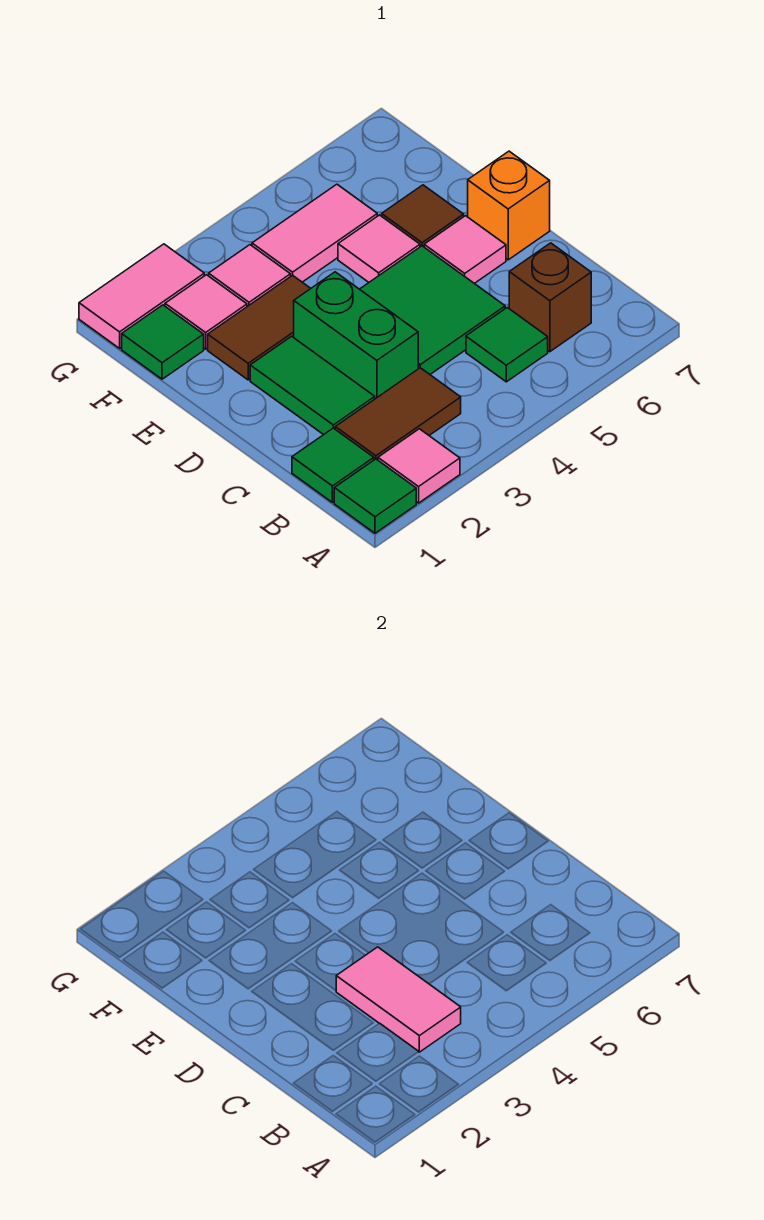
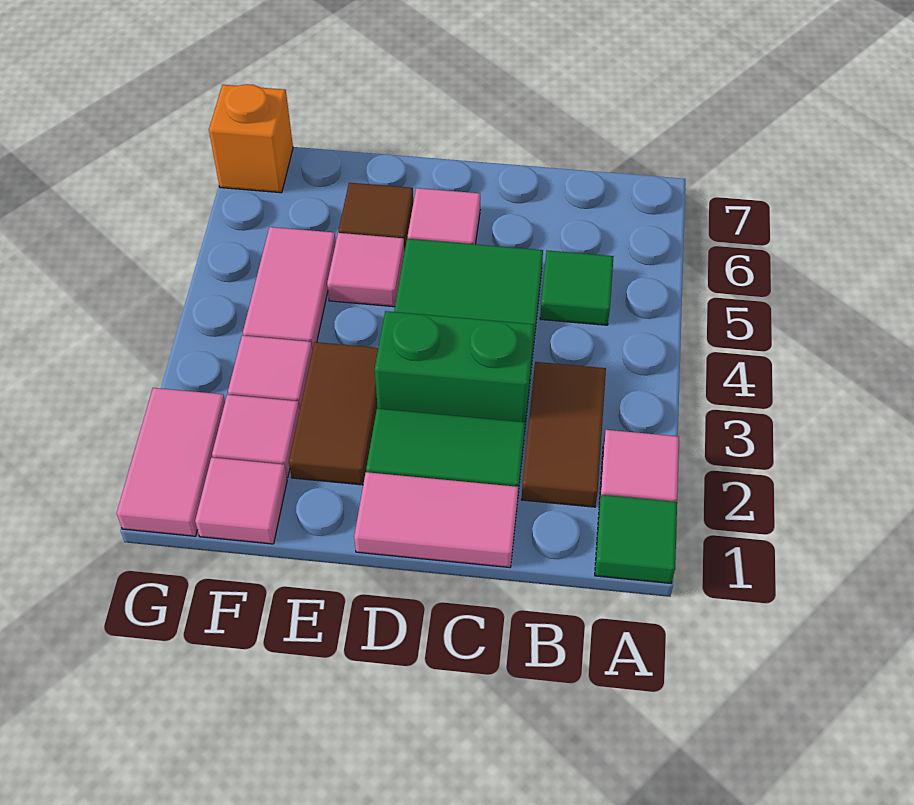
green tile B1 level 1 -> none
pink tile B3:C3 level 2 -> pink tile C1:D1 level 1
brown brick B6 level 1 -> none
orange brick D7 level 1 -> orange brick G7 level 1
green tile F1 level 1 -> pink tile F1 level 1

